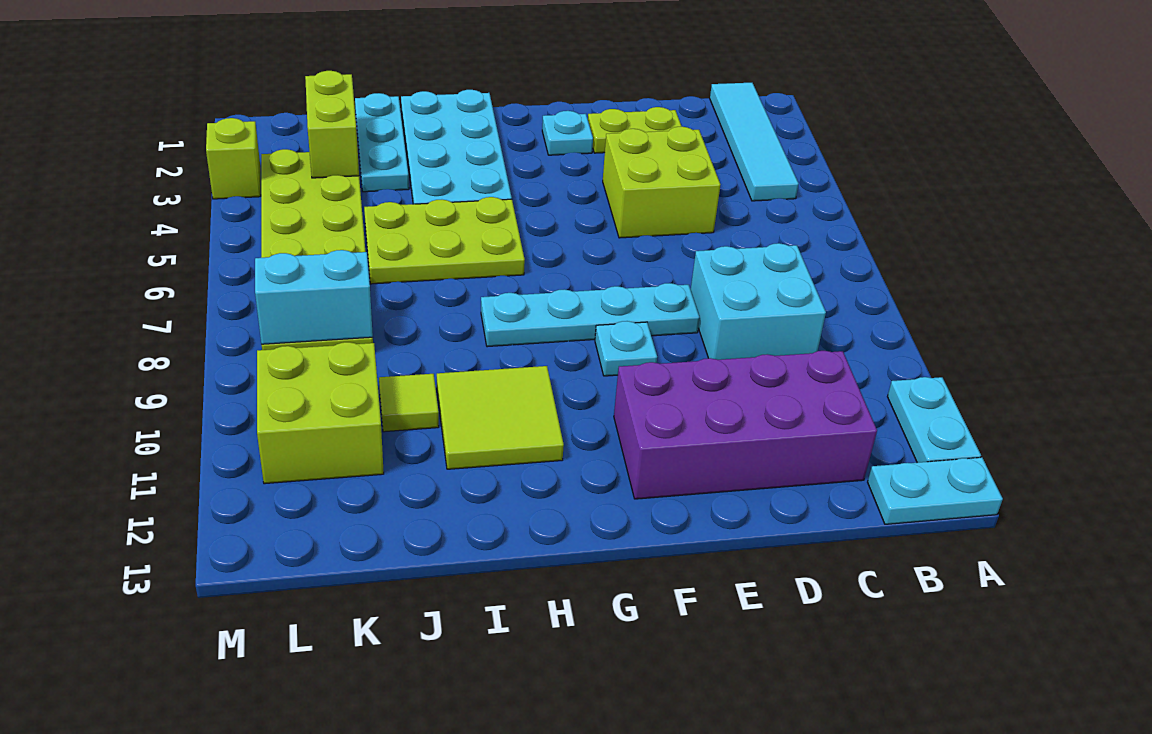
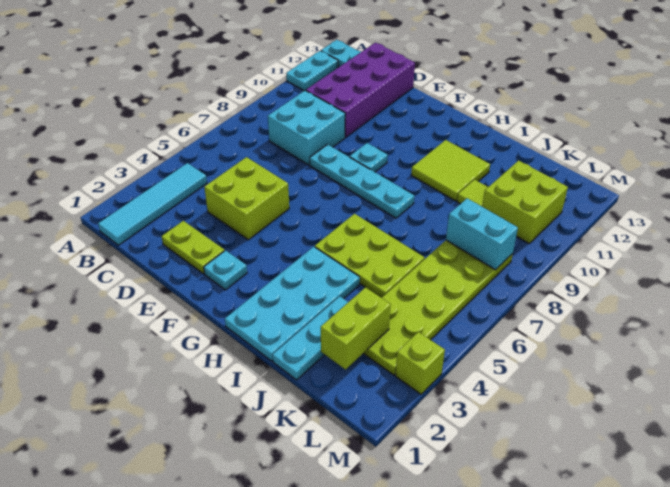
purple brick C11:F12 level 1 -> purple brick C10:D13 level 1

